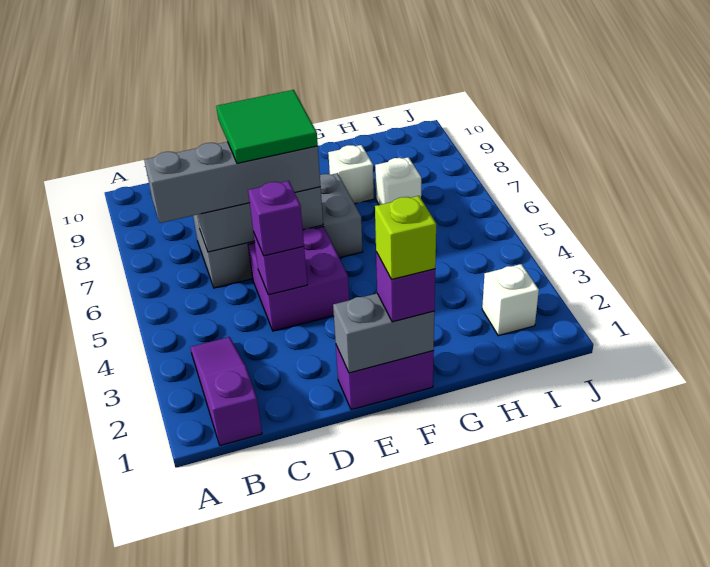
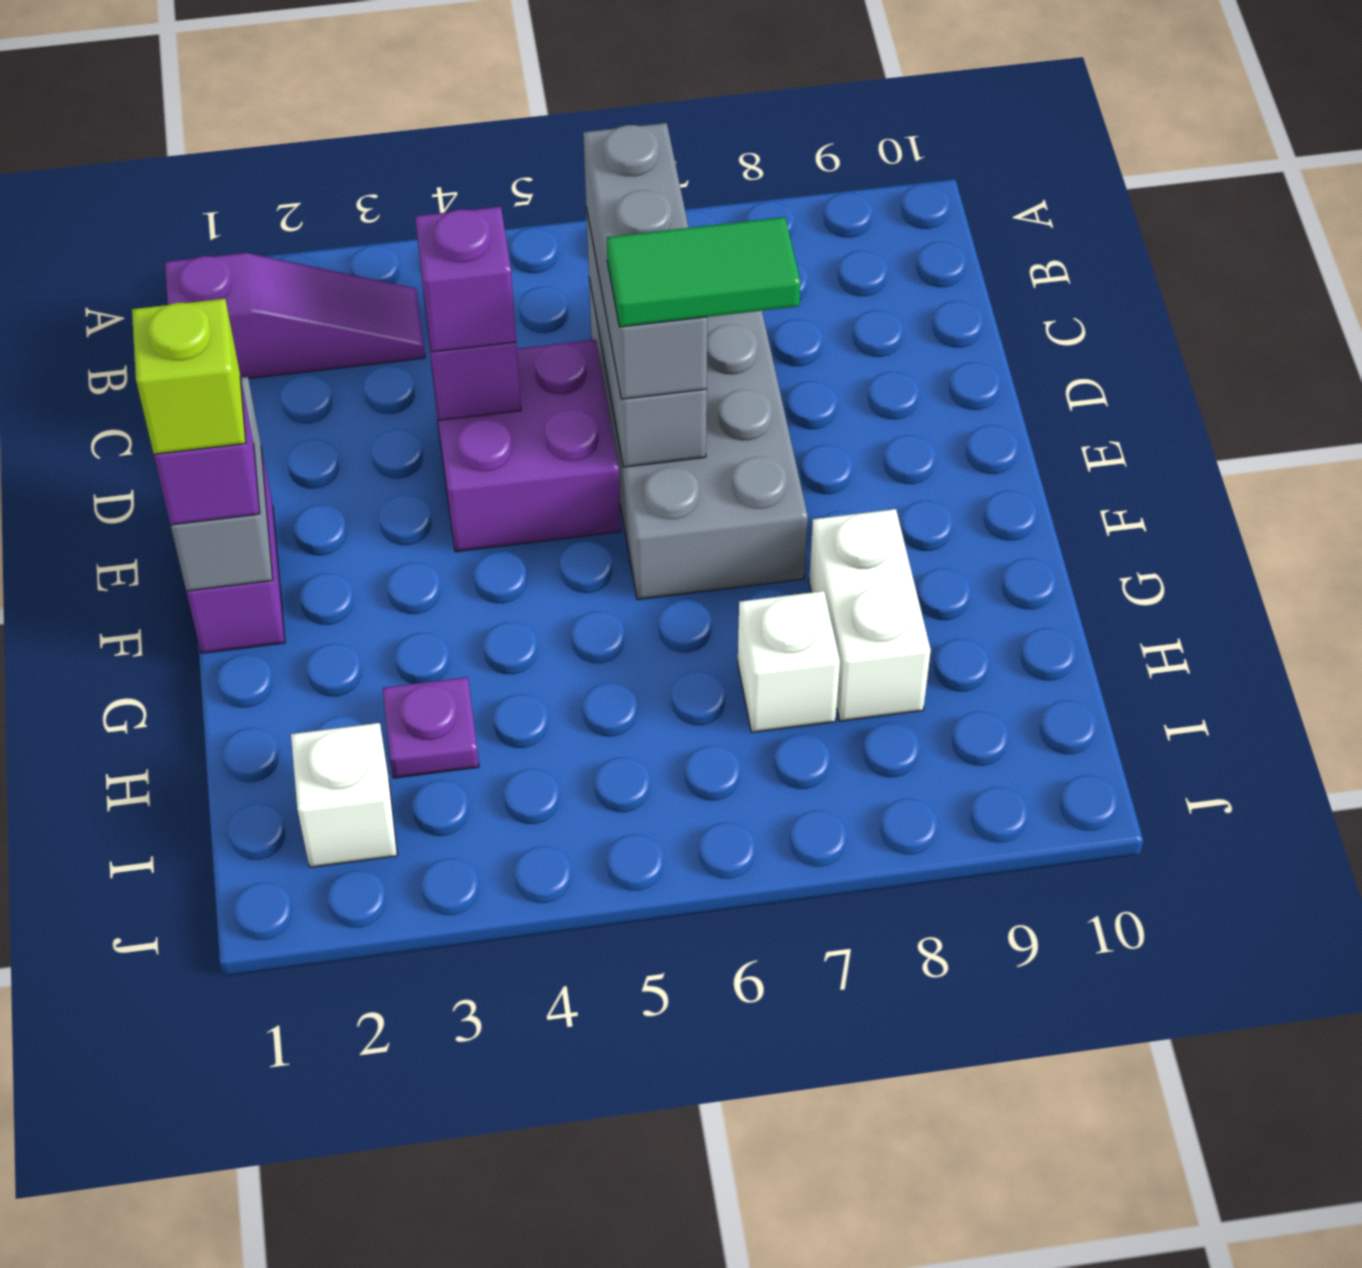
grey brick B6:E6 level 3 -> grey brick C6:E6 level 3
green tile D6:E7 level 4 -> green tile E6:E7 level 4
white brick G8 level 1 -> white brick G8:H8 level 1
none -> purple plate H3 level 1

